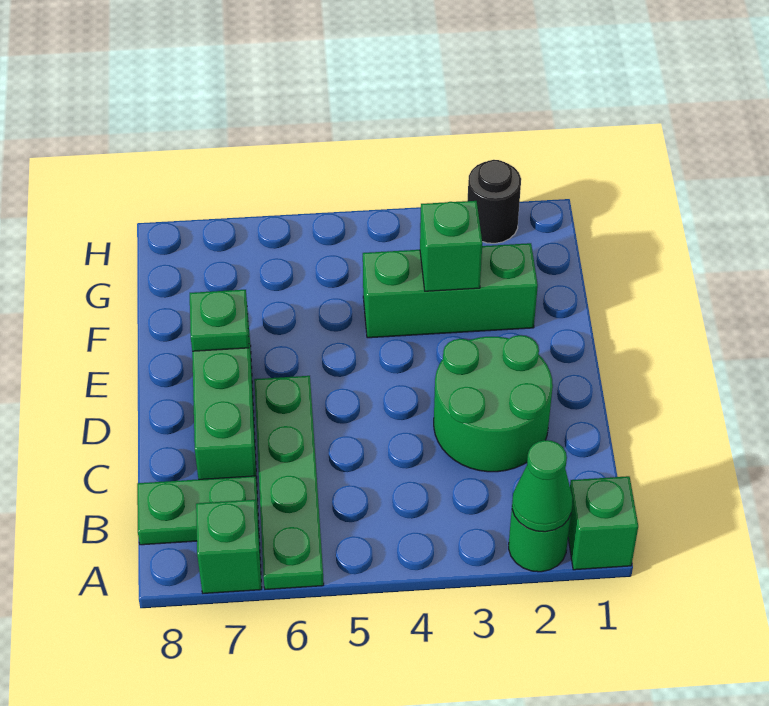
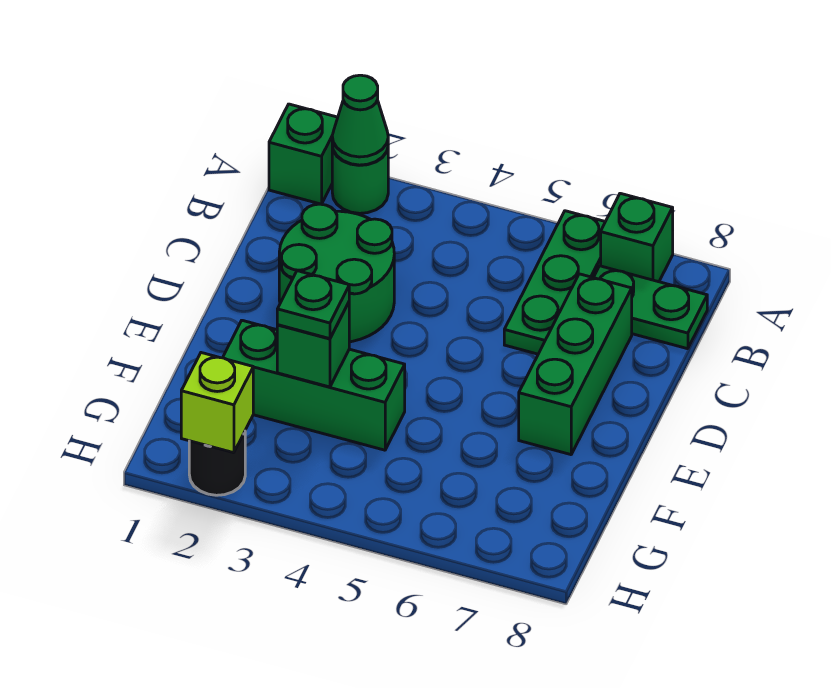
green plate A6:D6 level 1 -> green plate A6:C6 level 1
green plate E7 level 2 -> green plate F3 level 3
none -> lime brick H2 level 2

